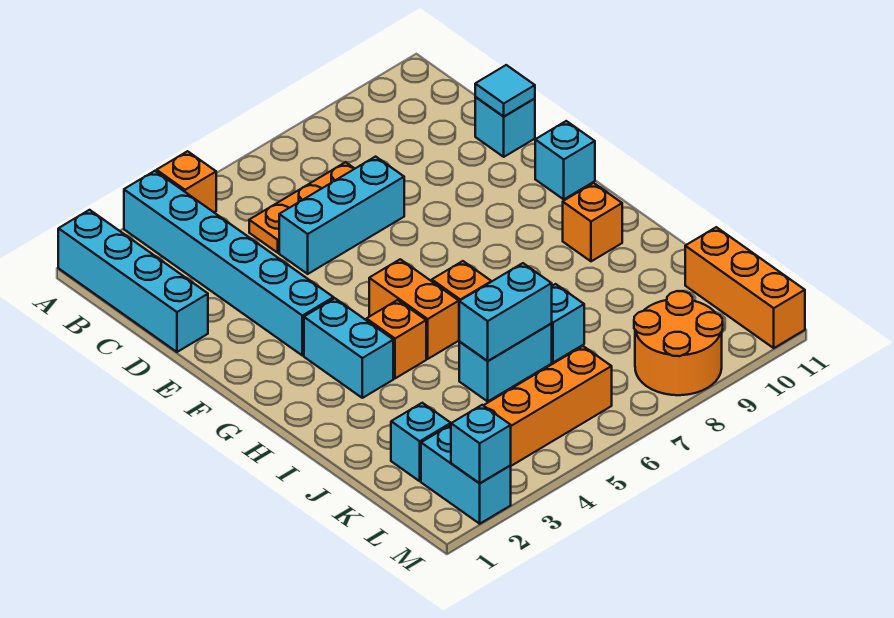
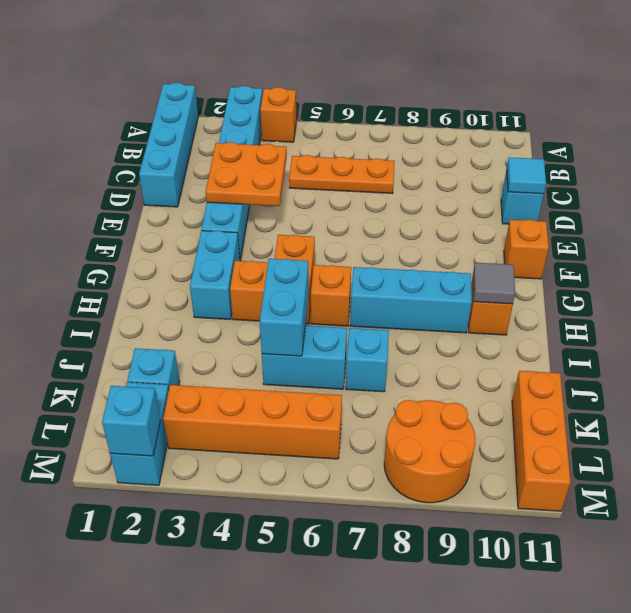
none -> orange plate D3:E4 level 2
cyan brick D5:D7 level 1 -> cyan brick H7:H9 level 1
cyan brick F11 level 1 -> orange brick F11 level 1
none -> grey tile H10 level 2
cyan brick J5:J6 level 2 -> cyan brick I5:J5 level 2

